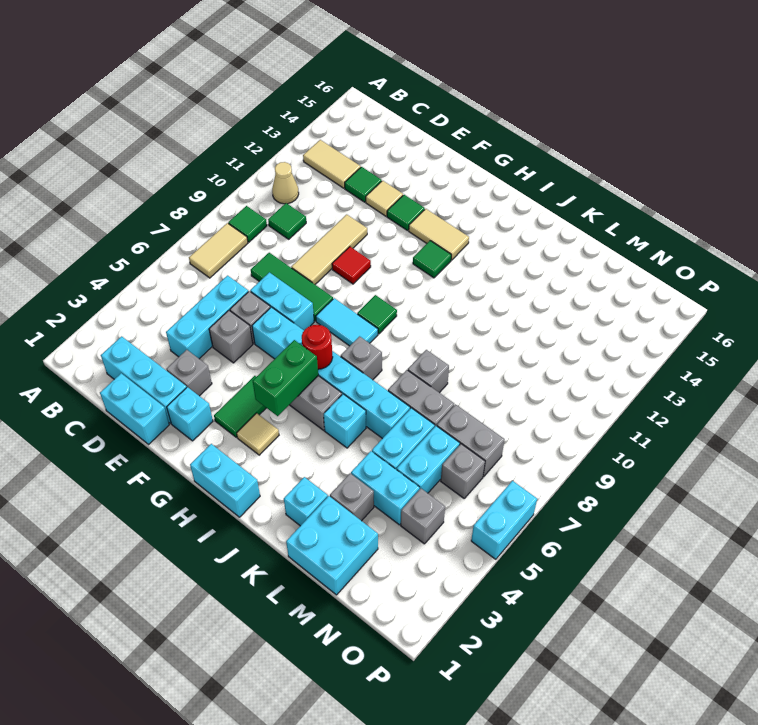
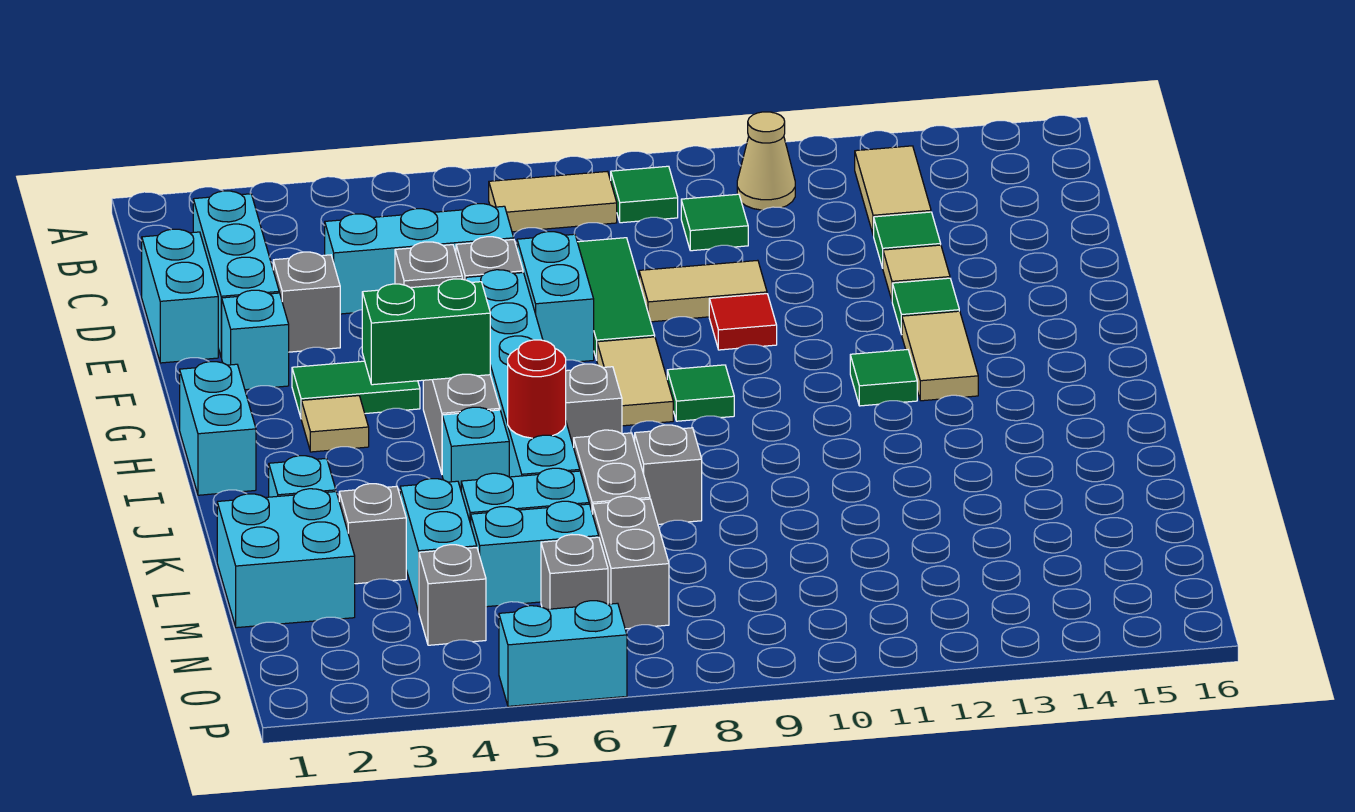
tan tile E9:E11 level 1 -> tan tile E9:E10 level 1
cyan tile G8:H8 level 1 -> tan tile G8:H8 level 1
red round brick H6 level 2 -> red round brick J6 level 2

